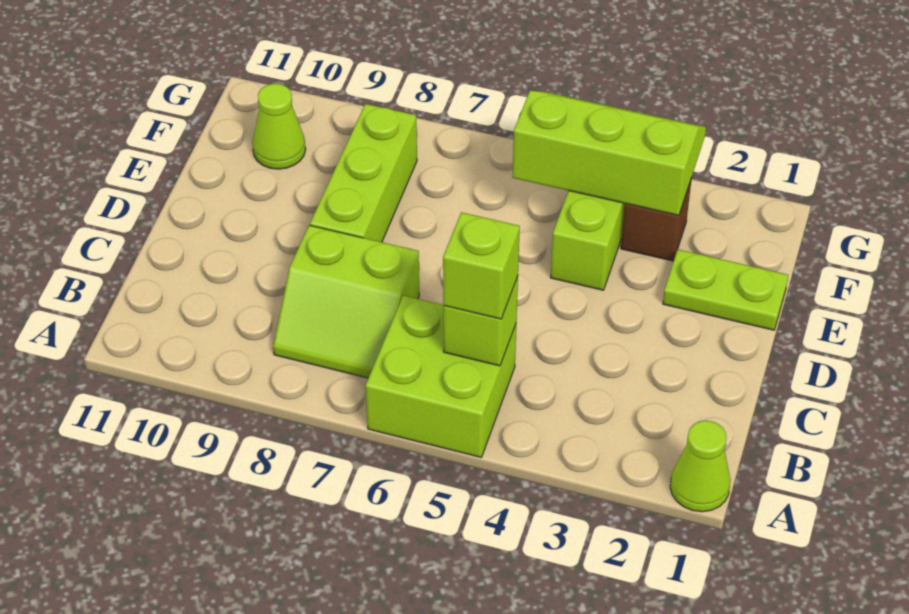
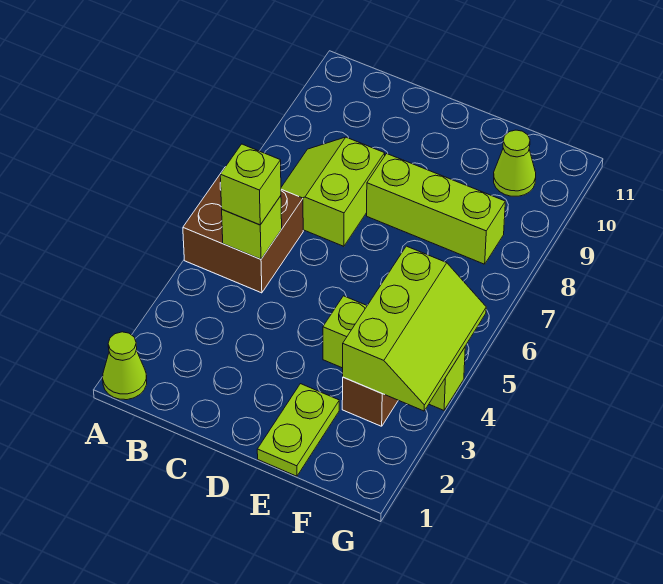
lime brick A5:B6 level 1 -> brown brick A5:B6 level 1

